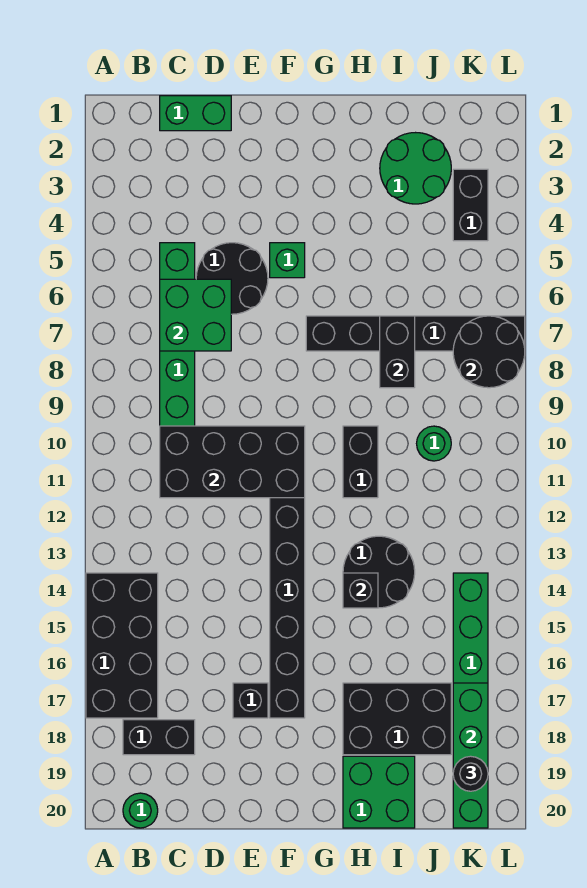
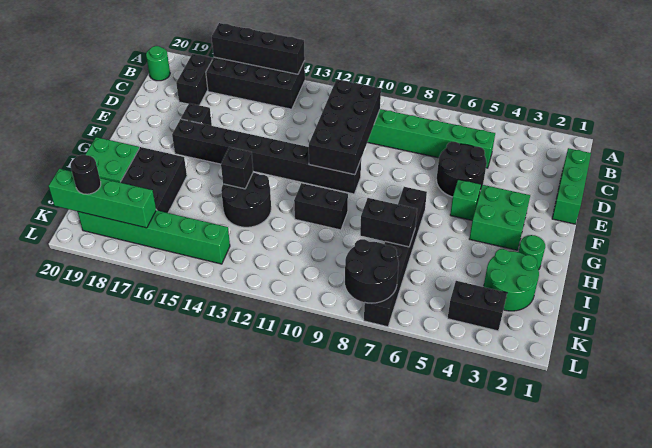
none -> black brick A14:A17 level 2
green brick C1:D1 level 1 -> green brick C1:E1 level 1
green brick C6:D7 level 2 -> green brick F3:G4 level 1
green round brick J10 level 1 -> green round brick H2 level 1

